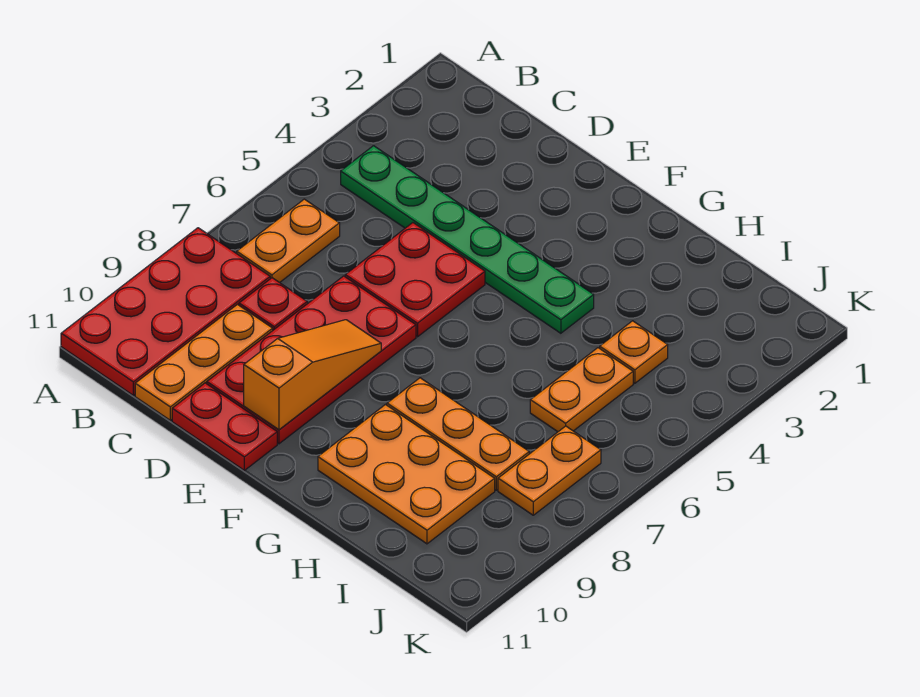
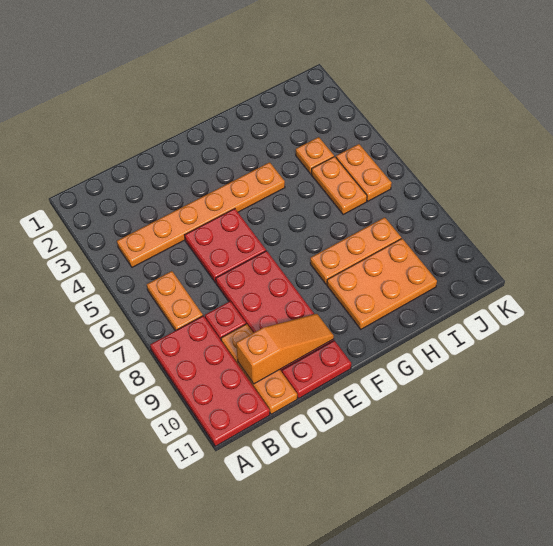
green plate B4:G4 level 1 -> orange plate B4:G4 level 1
orange slope E8:E10 level 2 top 10 -> orange slope C10:E10 level 2 top C
orange plate J7:J8 level 1 -> orange plate J5:J6 level 1

